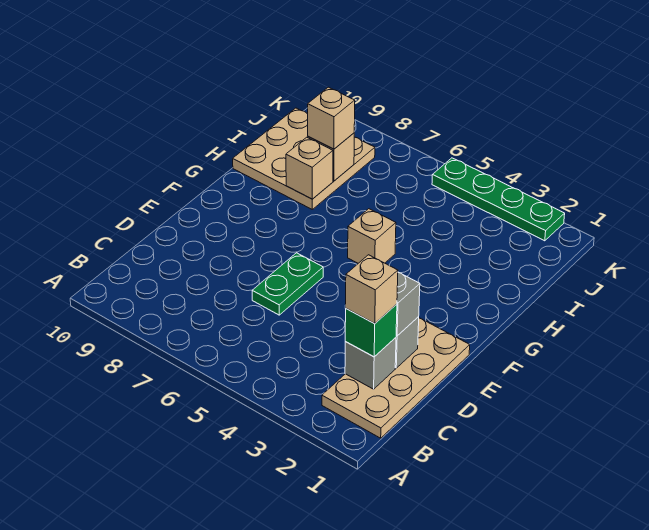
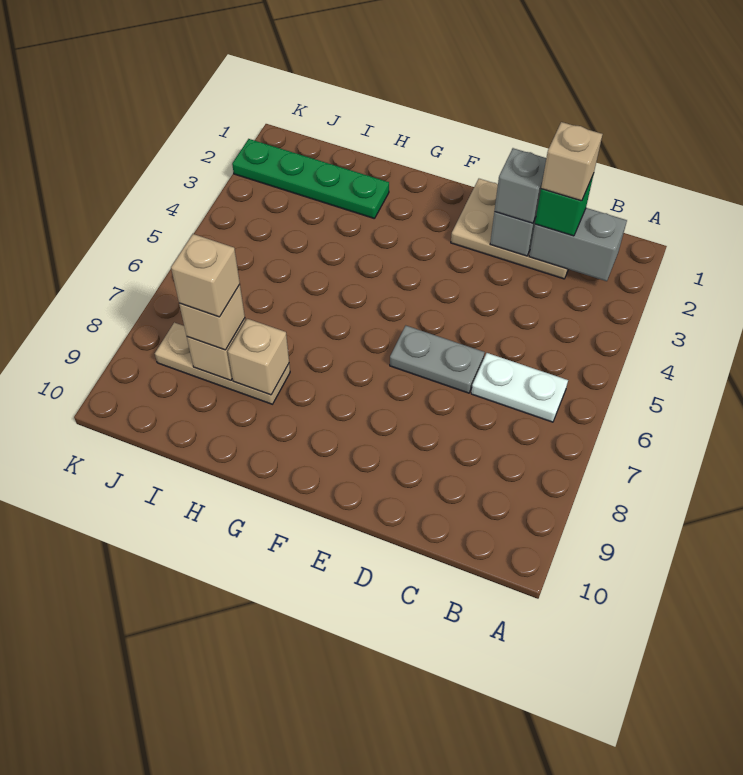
tan plate B1:E2 level 1 -> tan plate C1:E2 level 1
none -> white plate B6:C6 level 1
grey brick C2 level 2 -> grey brick B2:C2 level 2
green plate D6:E6 level 1 -> grey plate D6:E6 level 1
tan brick G5 level 1 -> tan brick I8 level 4
tan plate H8:J10 level 1 -> tan plate H8:J8 level 1
green plate K2:K5 level 1 -> green plate H2:K2 level 1

